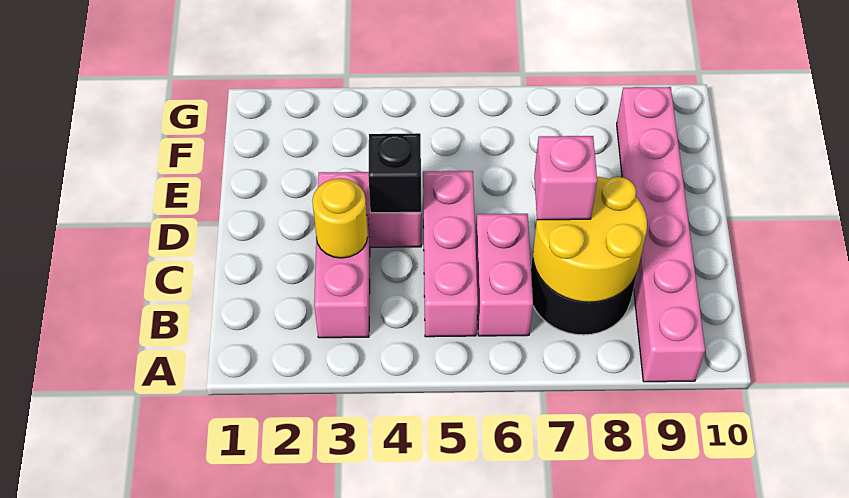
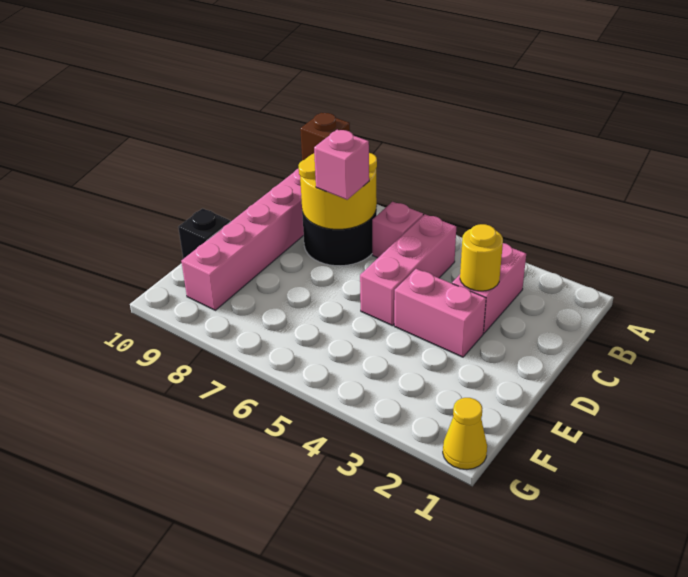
none -> brown brick A9 level 2
pink brick B6:C6 level 1 -> pink brick B6 level 1
black brick D4 level 2 -> black brick E10 level 1
none -> yellow cone G1 level 1

